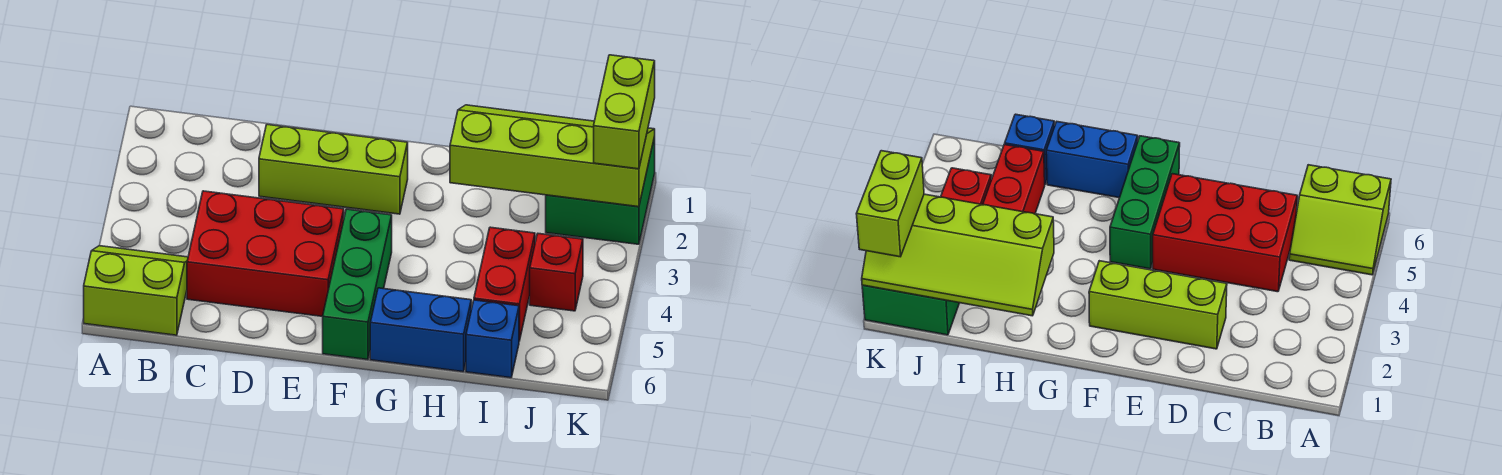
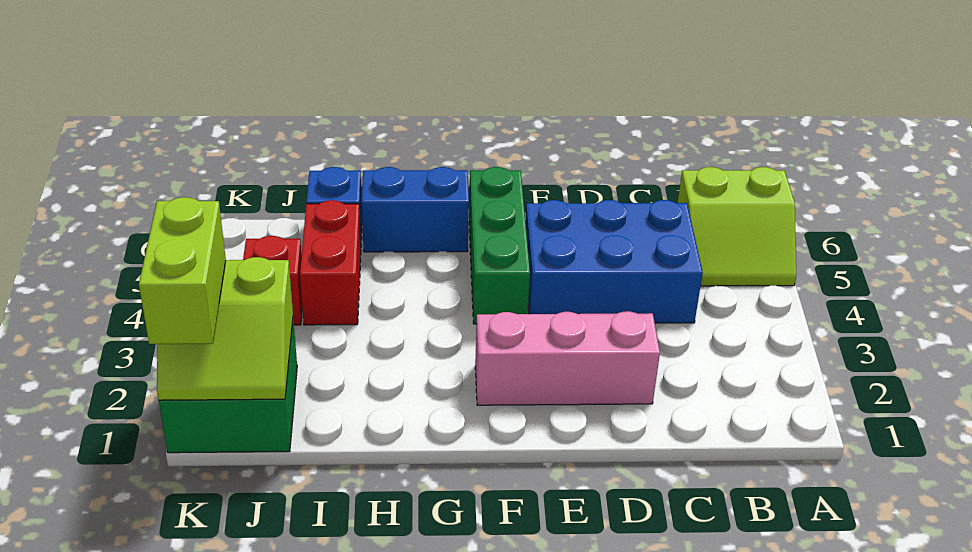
red brick C4:E5 level 1 -> blue brick C4:E5 level 1
lime brick D2:F2 level 1 -> pink brick D2:F2 level 1
lime slope H1:K2 level 2 top 2 -> lime slope J1:K2 level 2 top 2

